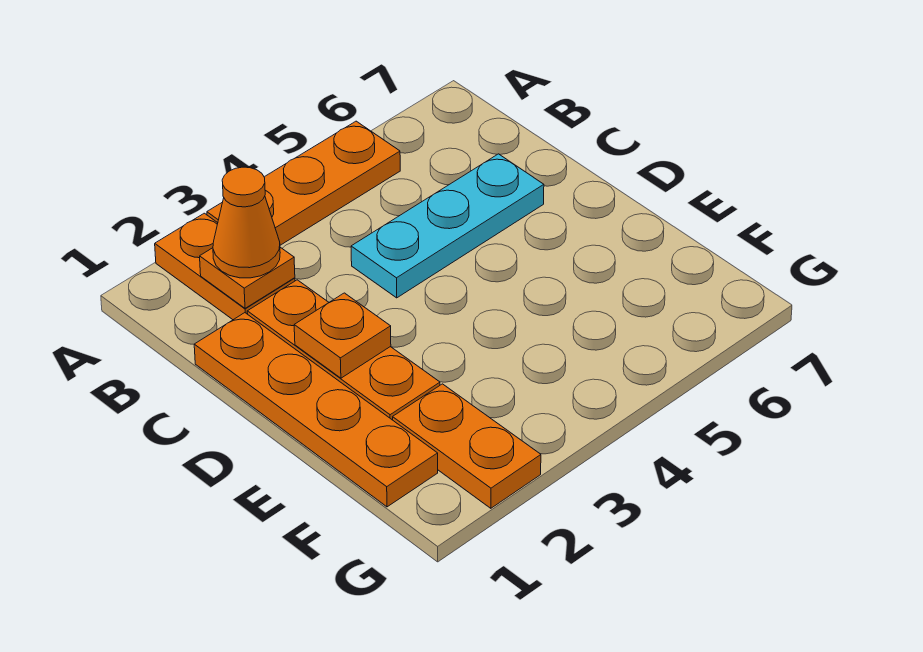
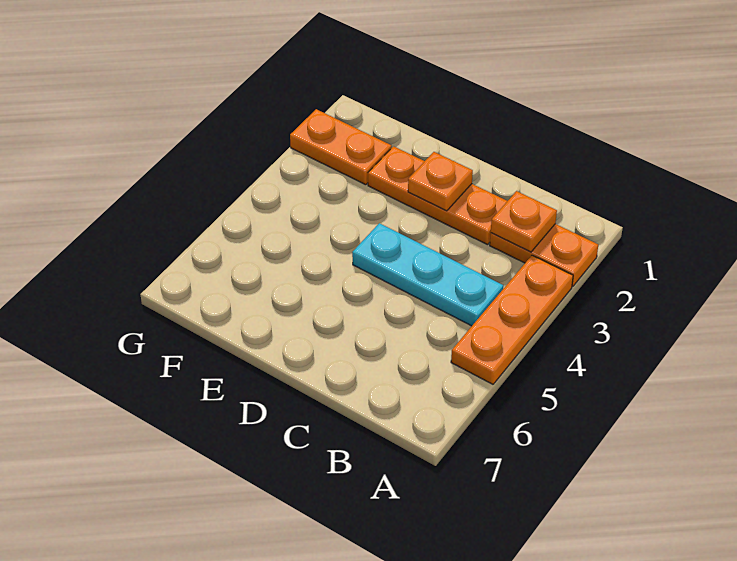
orange cone B2 level 3 -> none
orange plate C1:F1 level 1 -> none
cyan plate C4:C6 level 1 -> cyan plate B4:D4 level 1

